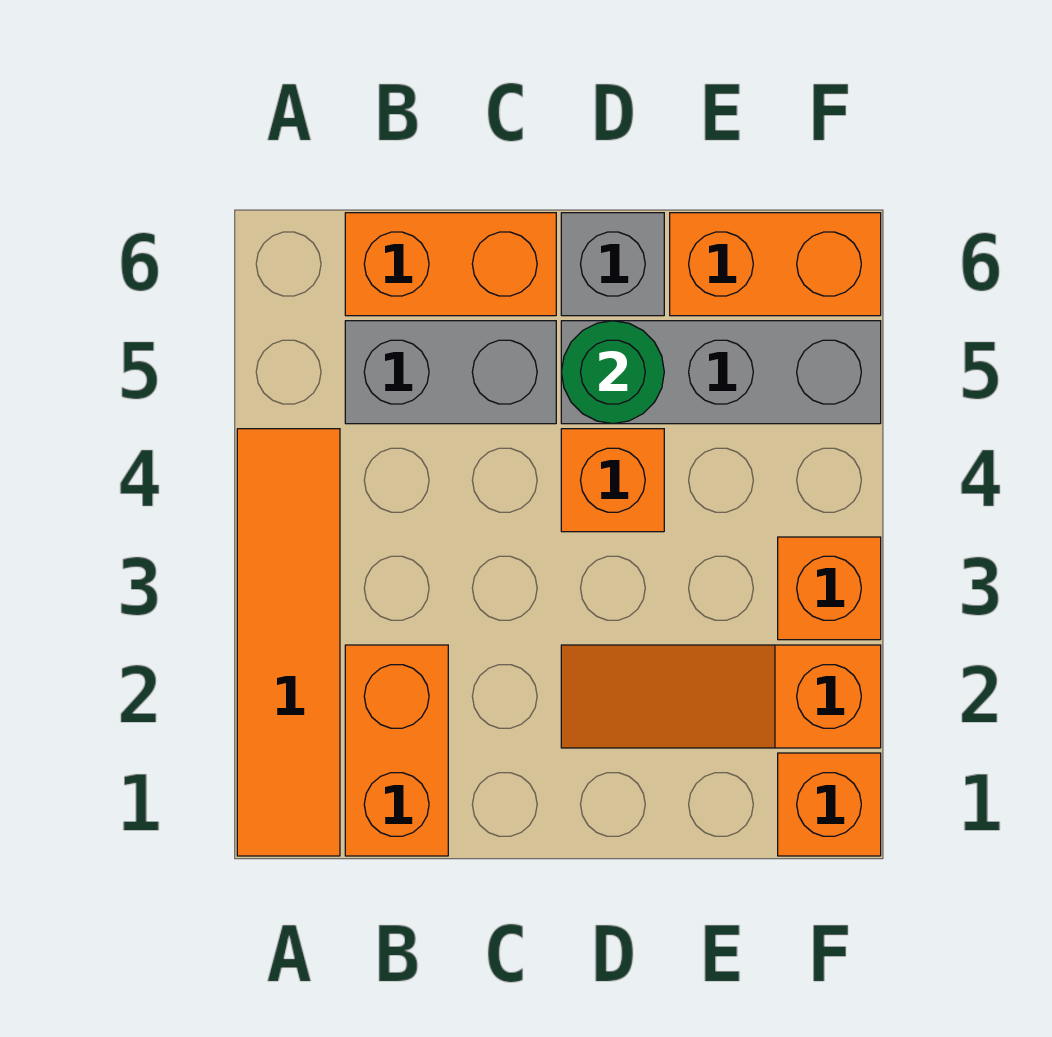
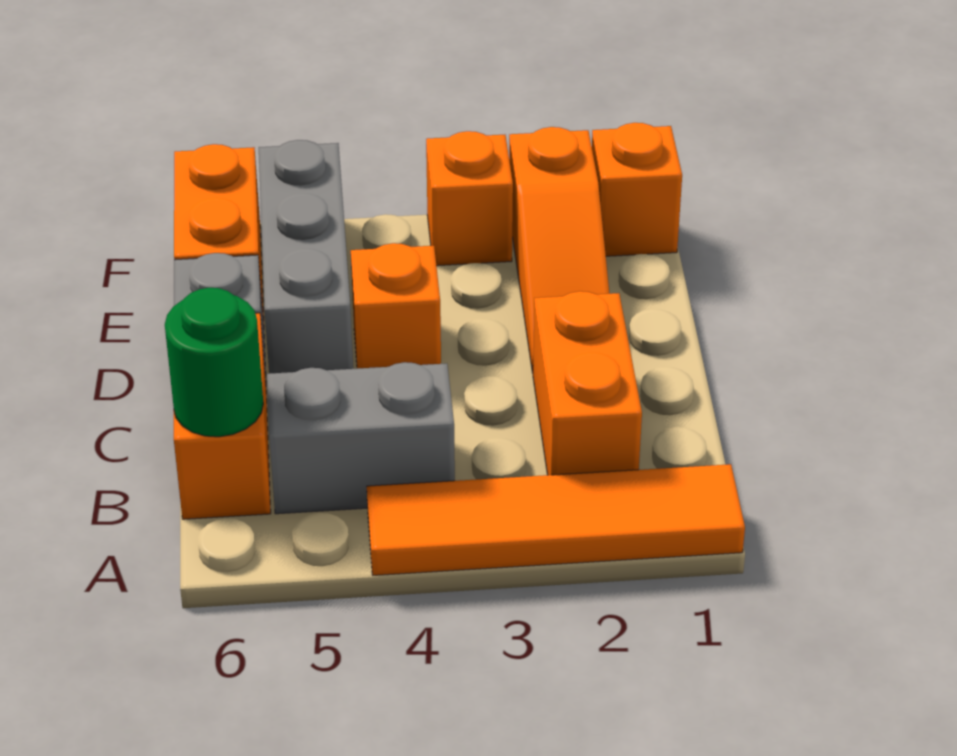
orange brick B1:B2 level 1 -> orange brick B2:C2 level 1
grey brick B5:C5 level 1 -> grey brick B4:B5 level 1
green round brick D5 level 2 -> green round brick B6 level 2

